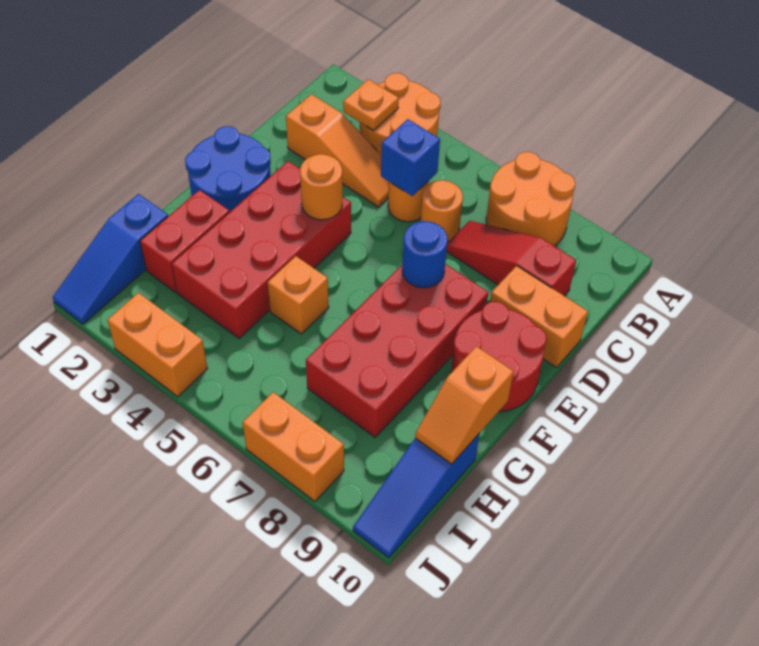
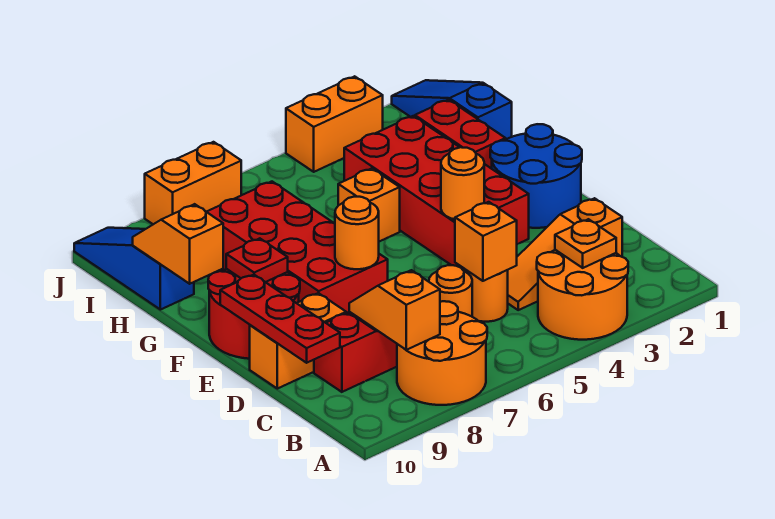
none -> orange slope B8:C8 level 2 top B
blue brick C5 level 2 -> orange brick C5 level 2
none -> red plate C10:E10 level 2
blue round brick E7 level 2 -> orange round brick E7 level 2
none -> red plate F9 level 2

